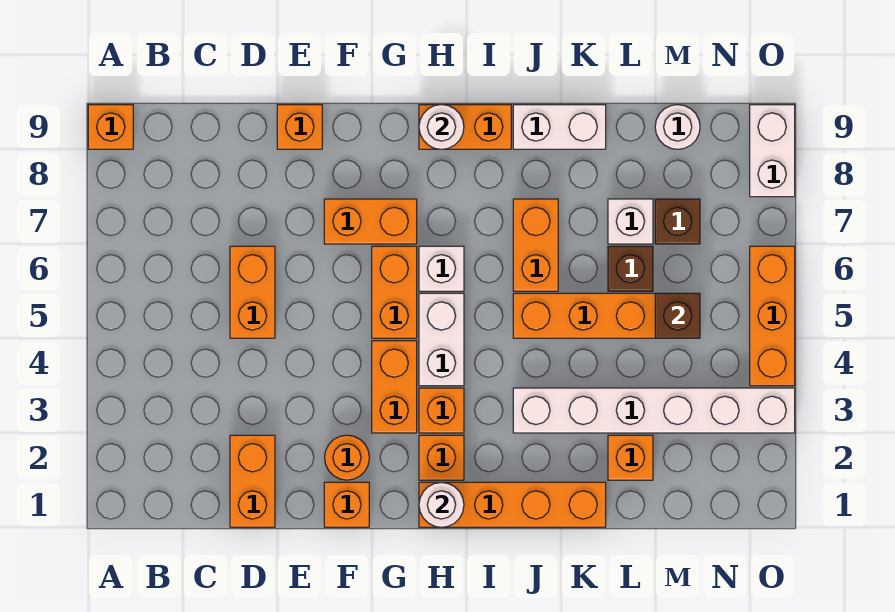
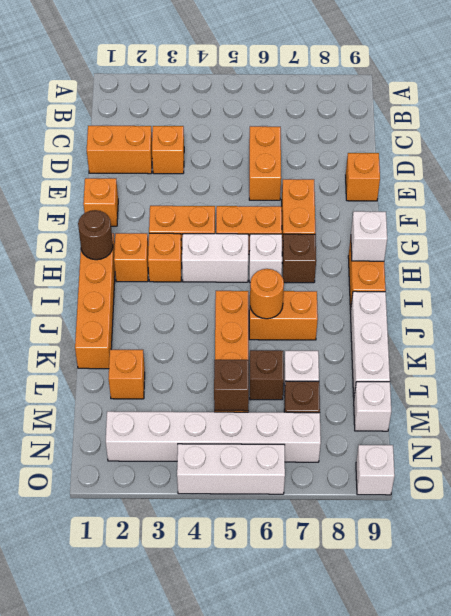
orange brick A9 level 1 -> orange brick D3 level 1
orange brick D5:D6 level 1 -> orange brick D6:E6 level 1
orange round brick F2 level 1 -> orange round brick J6 level 2
white round brick H1 level 2 -> brown round brick H1 level 2
none -> brown brick H7 level 1
white round brick H9 level 2 -> white brick H9 level 2
white brick J3:O3 level 1 -> white brick N2:N7 level 1
white brick J9:K9 level 1 -> white brick J9:L9 level 1
white round brick M9 level 1 -> white brick M9 level 1
orange brick O4:O6 level 1 -> white brick O4:O6 level 1
white brick O8:O9 level 1 -> white brick O9 level 1

